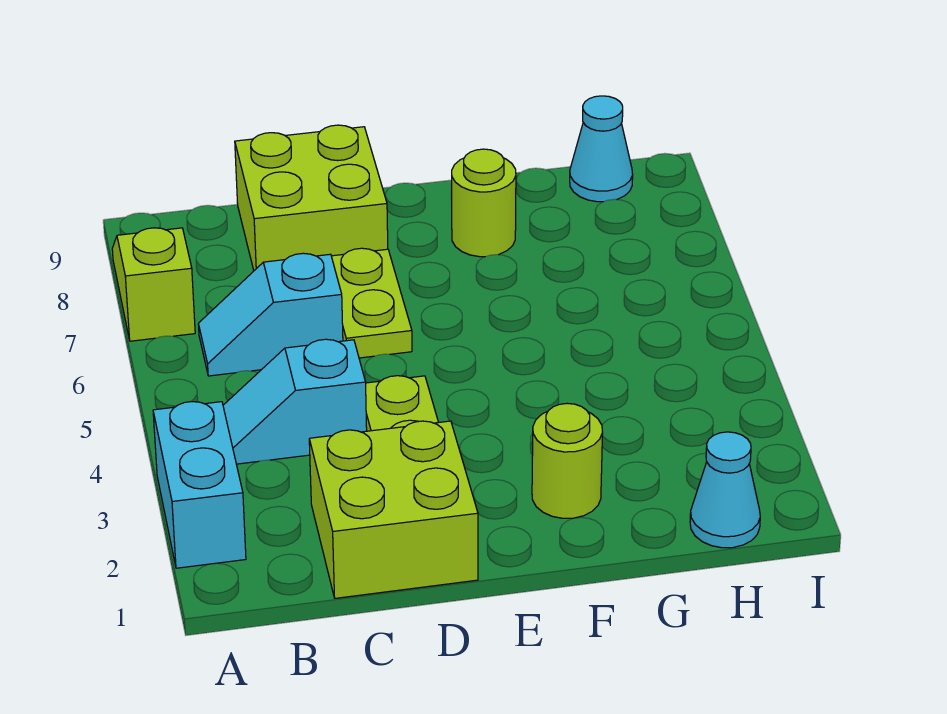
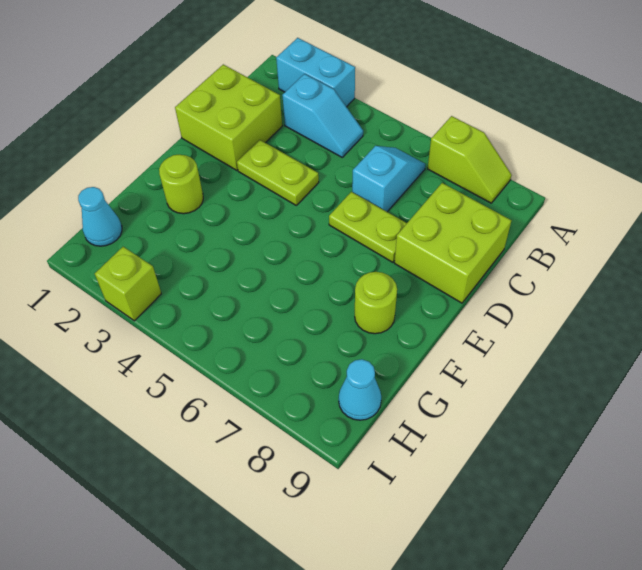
cyan slope B4:C4 level 1 top C -> cyan slope B3:B4 level 1 top 3
none -> lime brick I3 level 1

